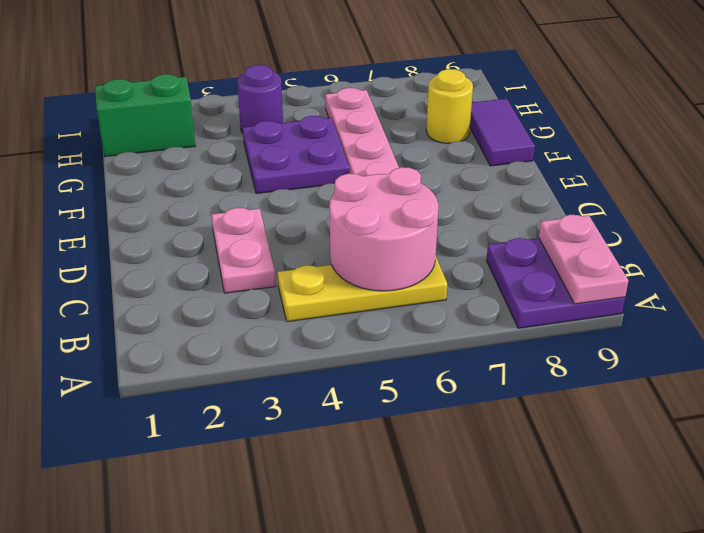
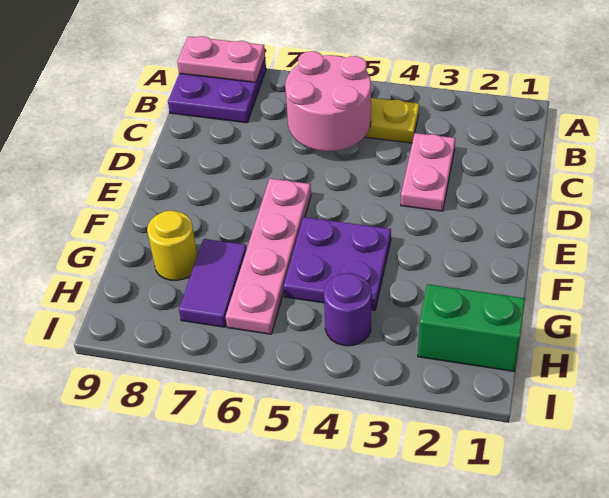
pink plate A9:B9 level 2 -> pink plate A8:A9 level 2
purple tile F9:G9 level 1 -> purple tile G7:H7 level 1

